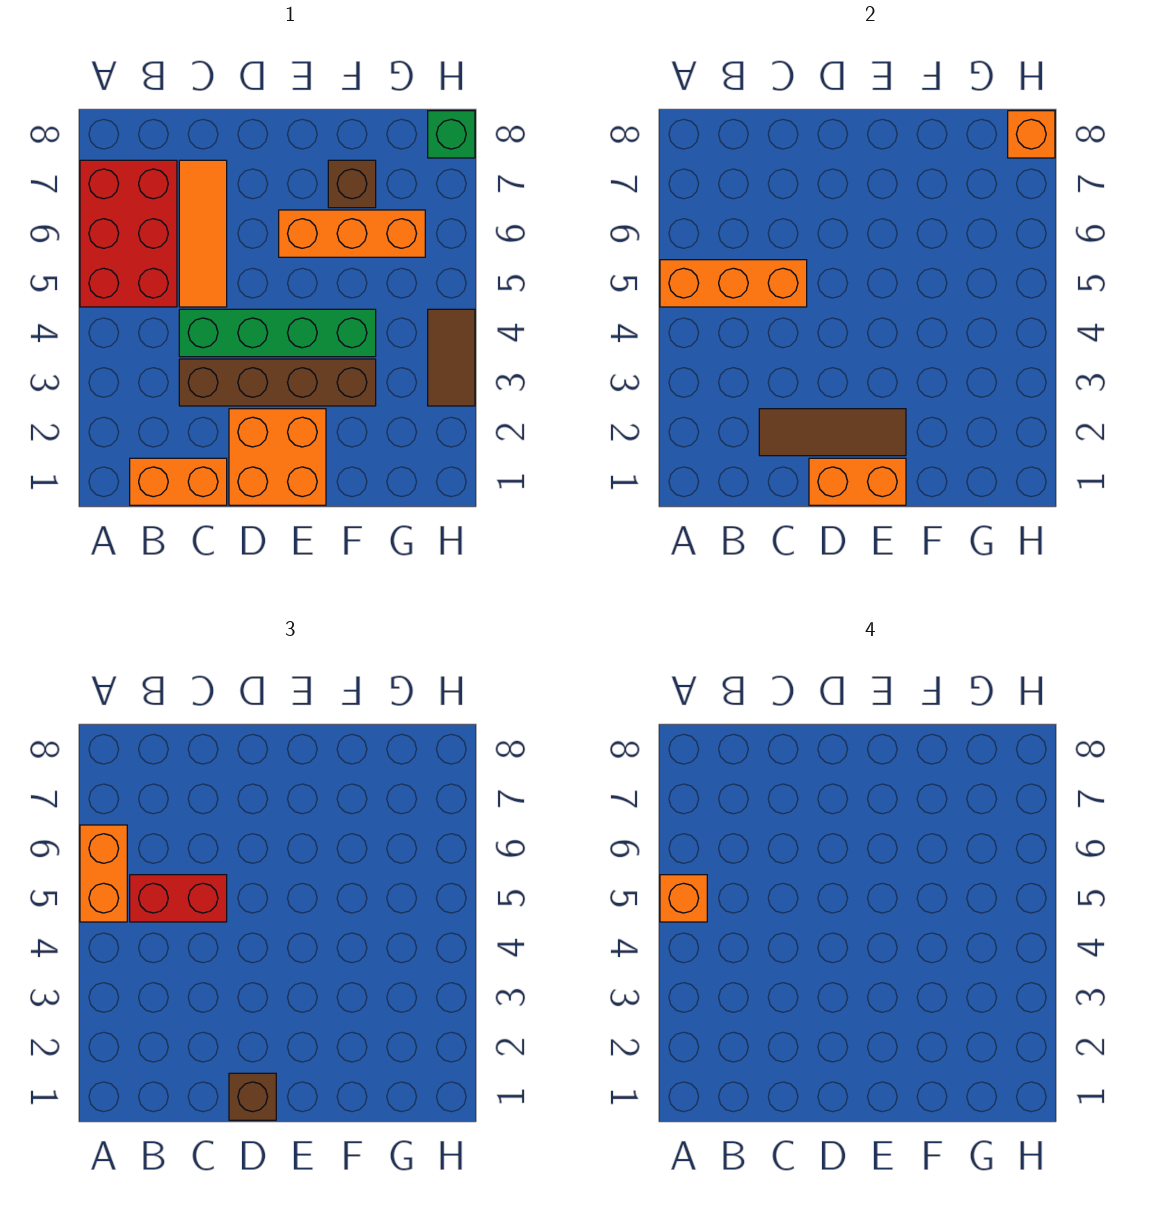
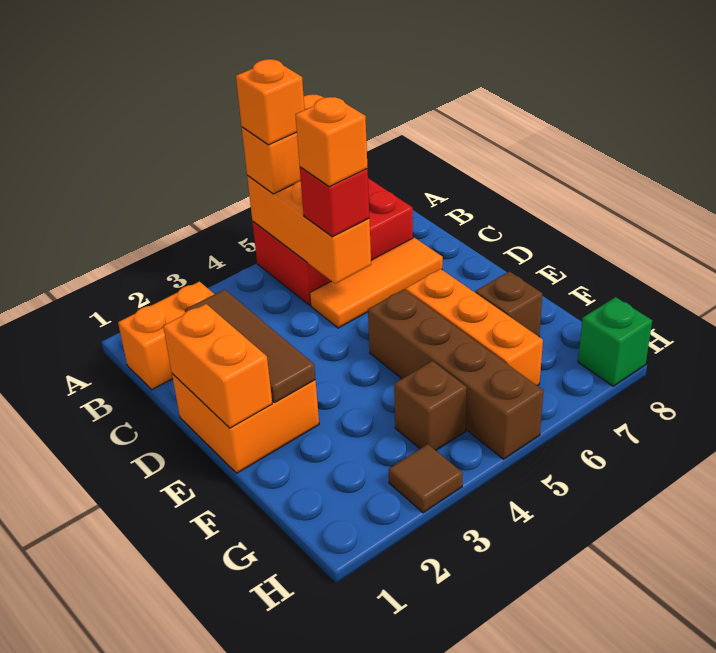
orange brick B1:C1 level 1 -> orange brick B1:B2 level 1
red brick B5:C5 level 3 -> red brick C5 level 3
brown brick C3:F3 level 1 -> brown brick E5:H5 level 1
green brick C4:F4 level 1 -> none
brown brick D1 level 3 -> brown brick G4 level 1
brown tile H3:H4 level 1 -> brown tile H3 level 1
orange brick H8 level 2 -> orange brick C5 level 4

